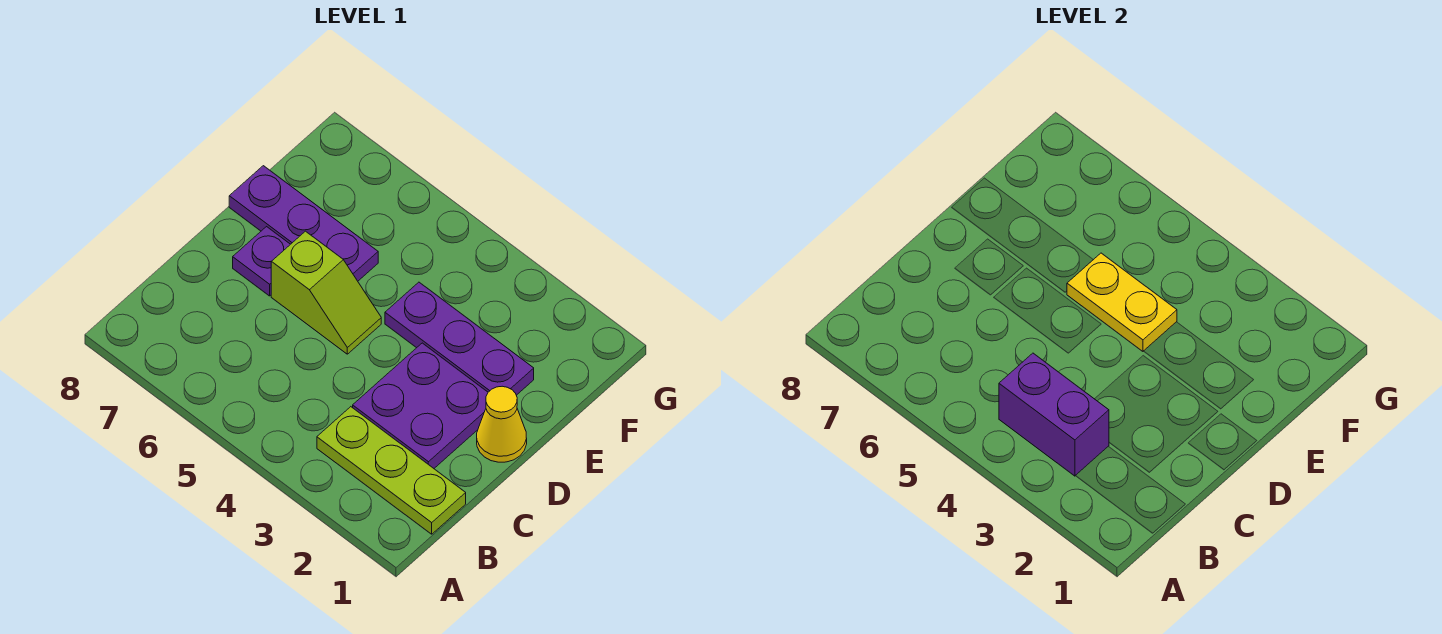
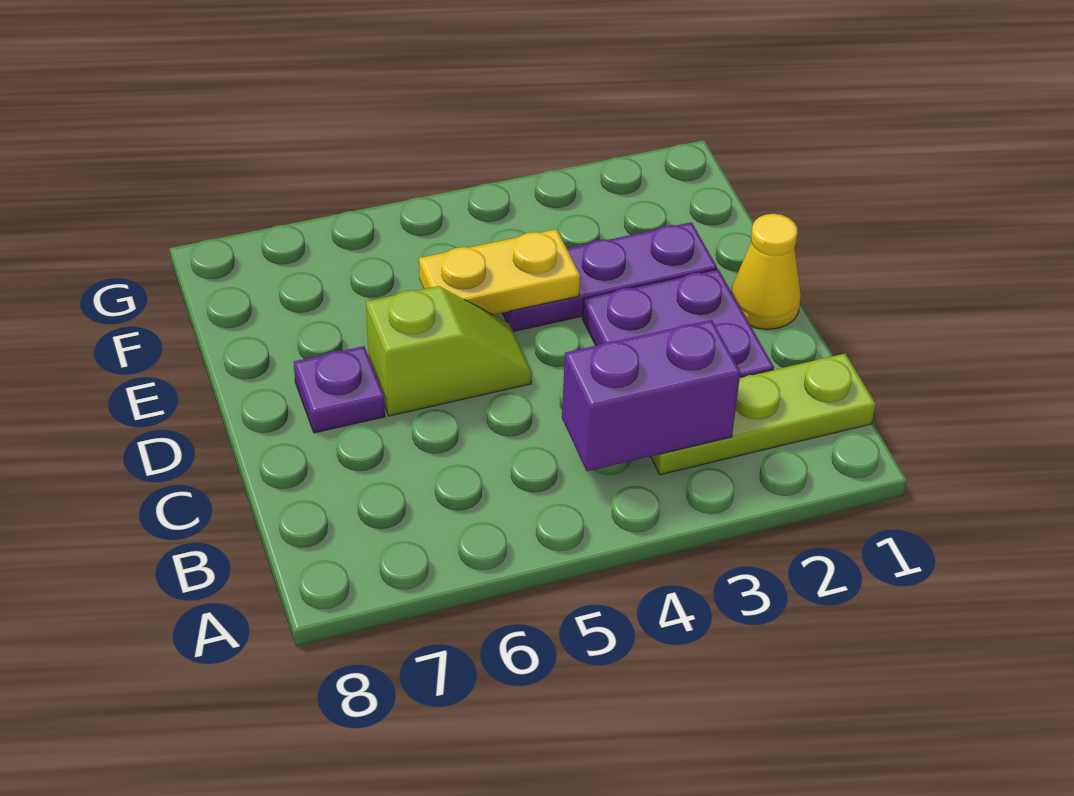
purple plate E6:E8 level 1 -> none

